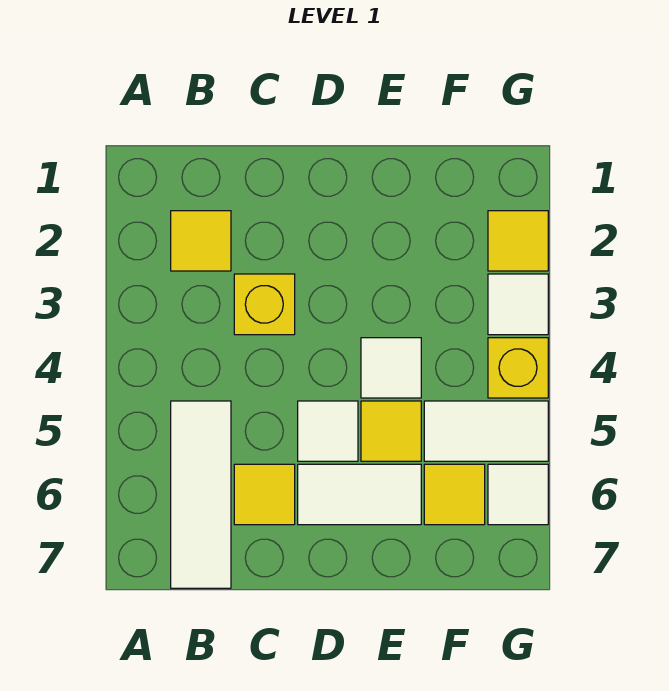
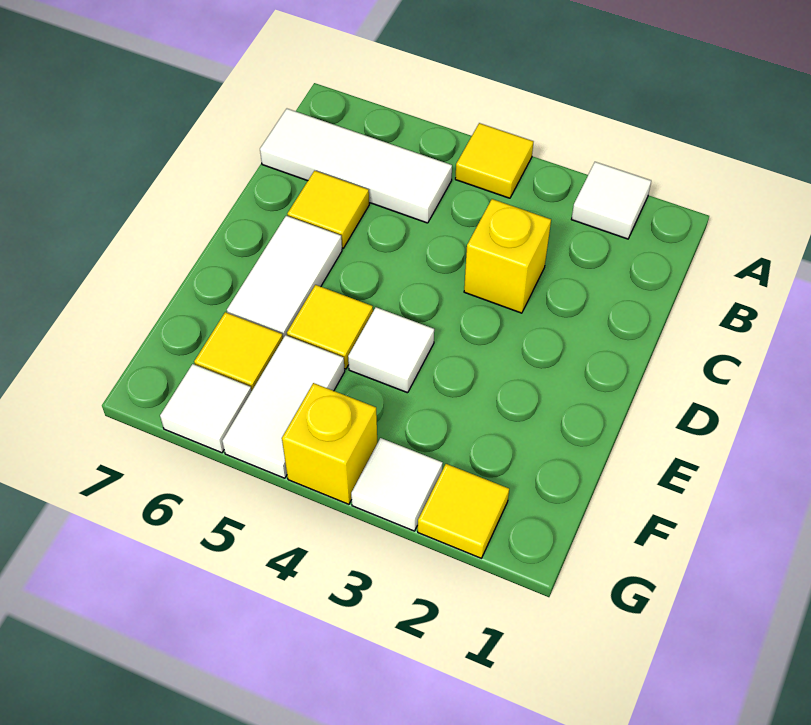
yellow tile B2 level 1 -> yellow tile A4 level 1
white tile D5 level 1 -> white tile A2 level 1

